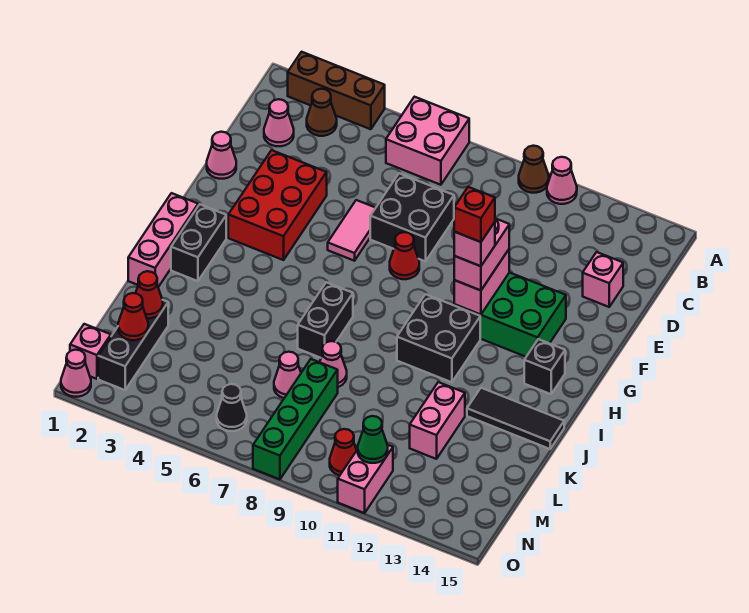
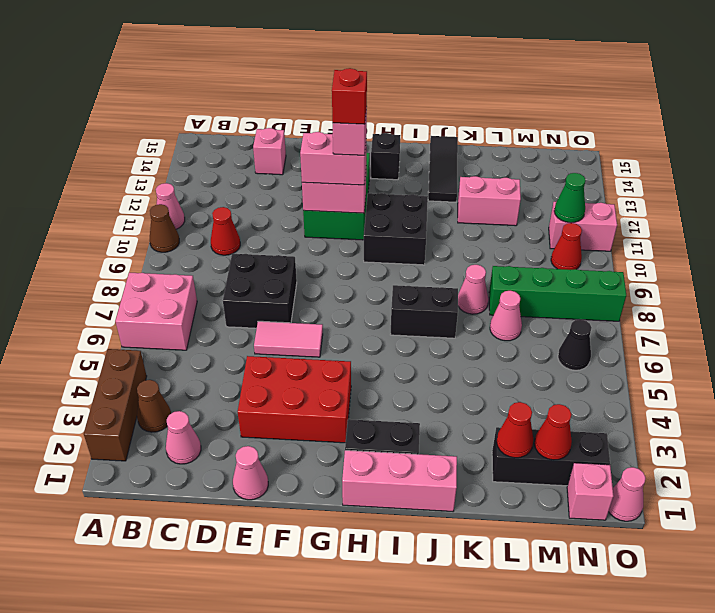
red cone F8 level 1 -> red cone C10 level 1

